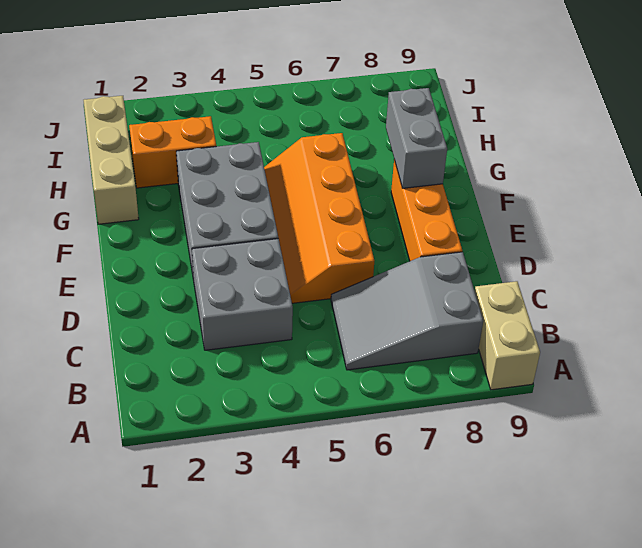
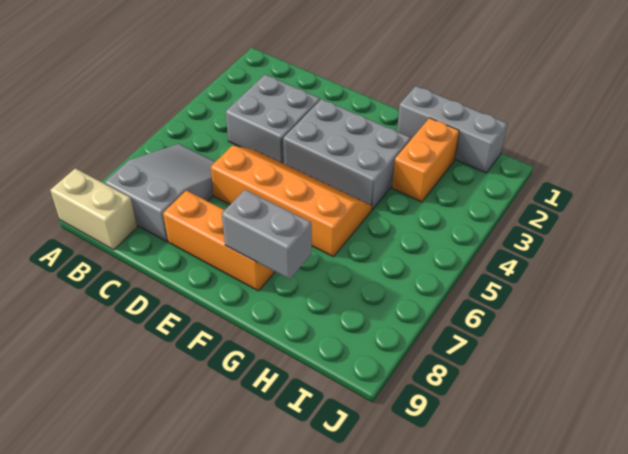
tan brick G1:I1 level 1 -> grey brick G1:I1 level 1

